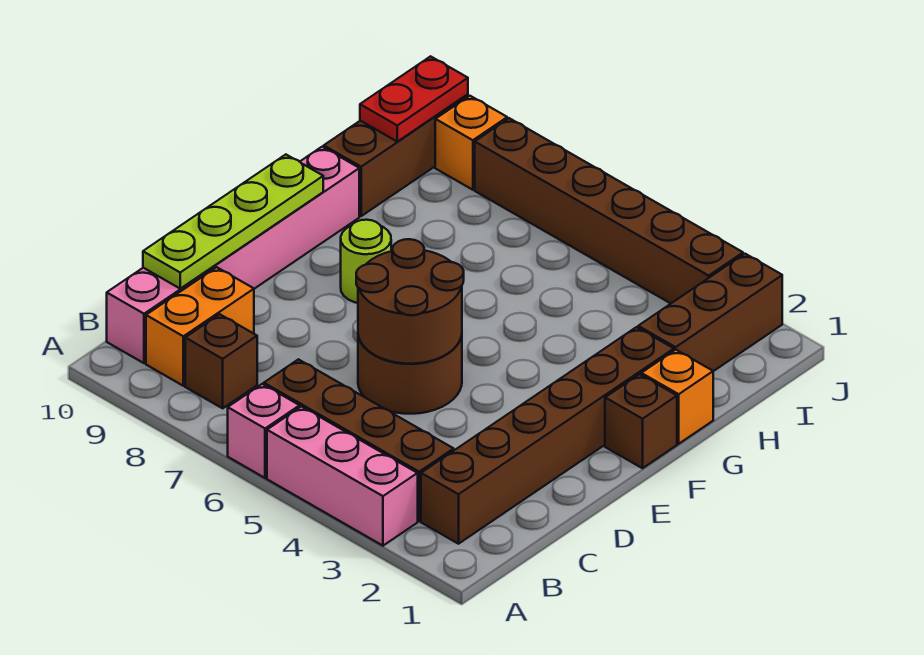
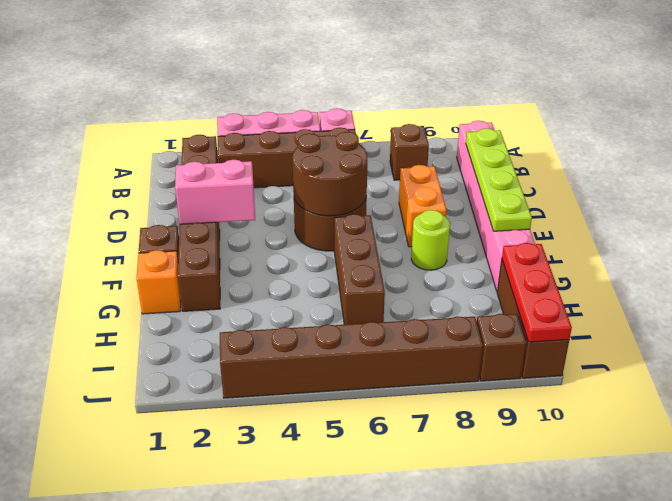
orange brick B9:C9 level 1 -> orange brick D8:E8 level 1
none -> pink brick E2:E3 level 2
brown brick H2:J2 level 1 -> brown brick F6:H6 level 1
red plate I10:J10 level 2 -> red plate H10:J10 level 2
orange brick J9 level 1 -> brown brick J9 level 1

